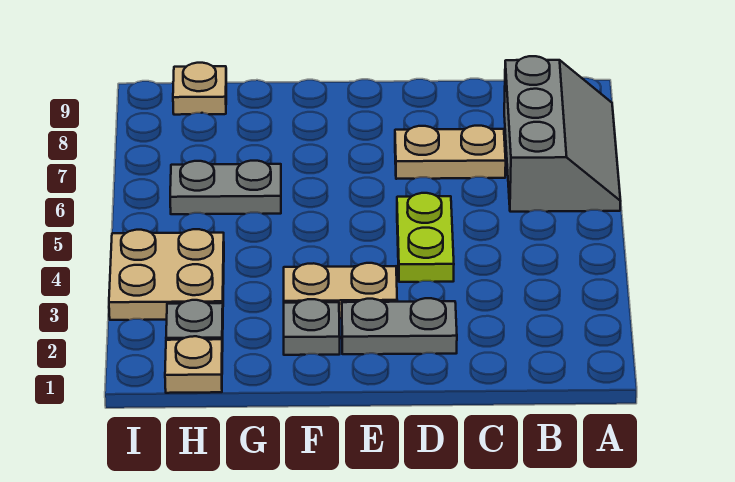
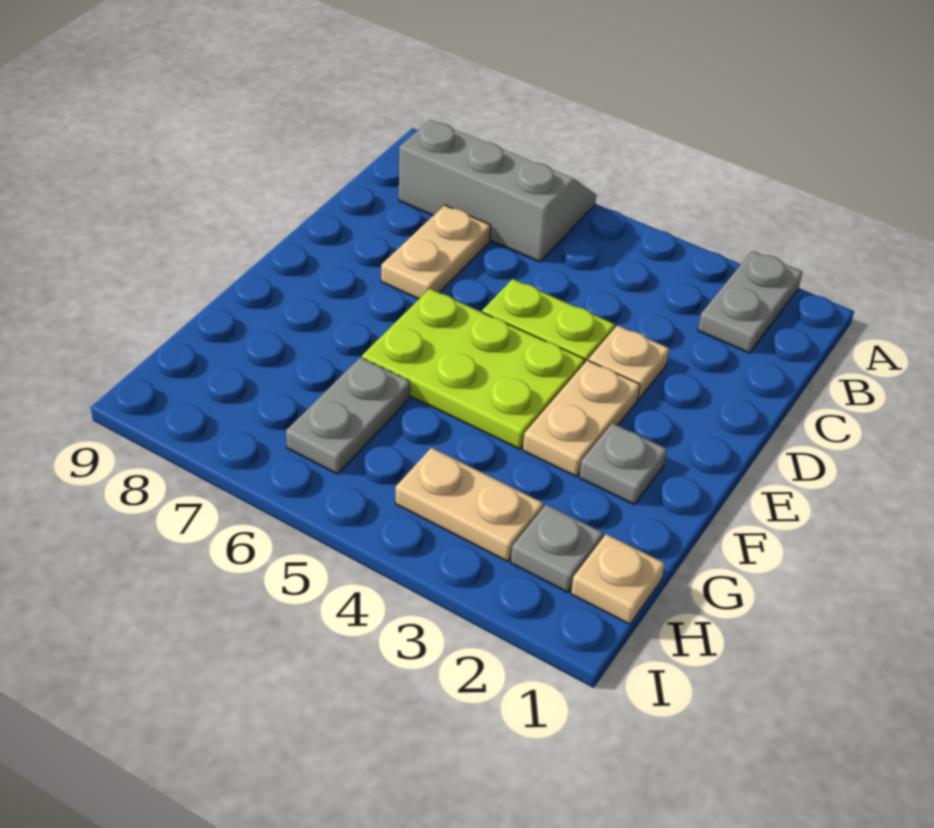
grey plate D2:E2 level 1 -> grey plate A2:B2 level 1
none -> lime plate E4:F6 level 1
tan plate H3:I4 level 1 -> tan plate H3:H4 level 1
tan plate H9 level 1 -> tan plate D3 level 1

